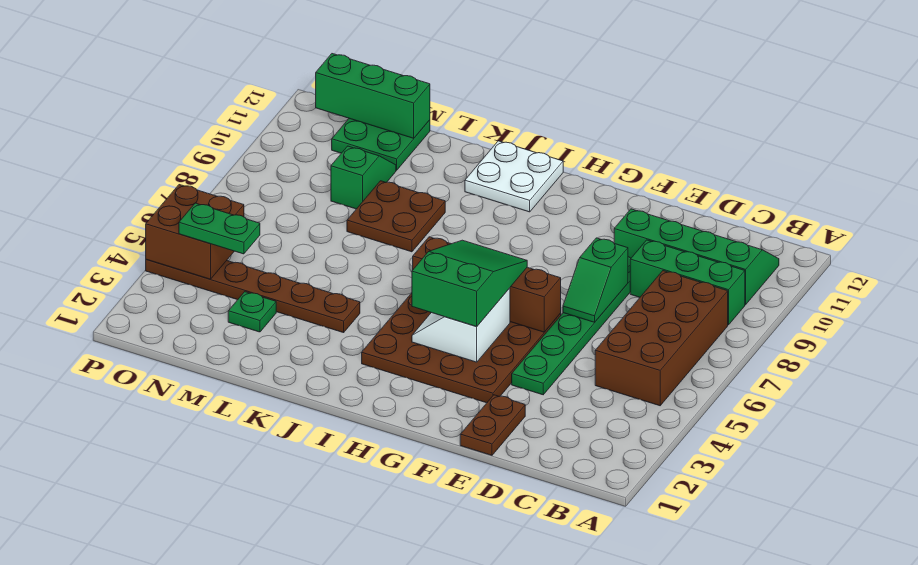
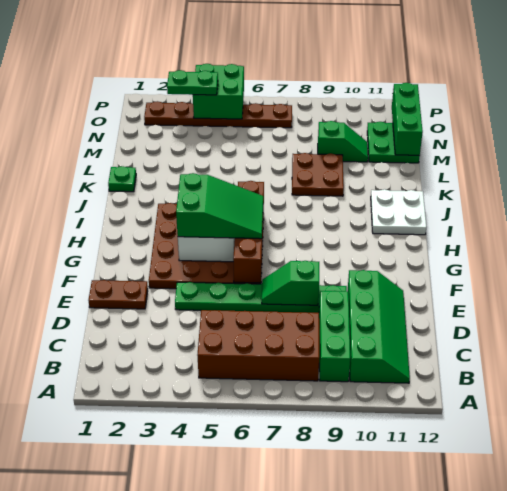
brown plate K4:P4 level 1 -> brown plate O2:O7 level 1
green plate M3 level 1 -> green plate K1 level 1
green plate N4:O4 level 3 -> green plate O3:O4 level 3
brown brick O4:P5 level 2 -> green brick O4:P5 level 2

